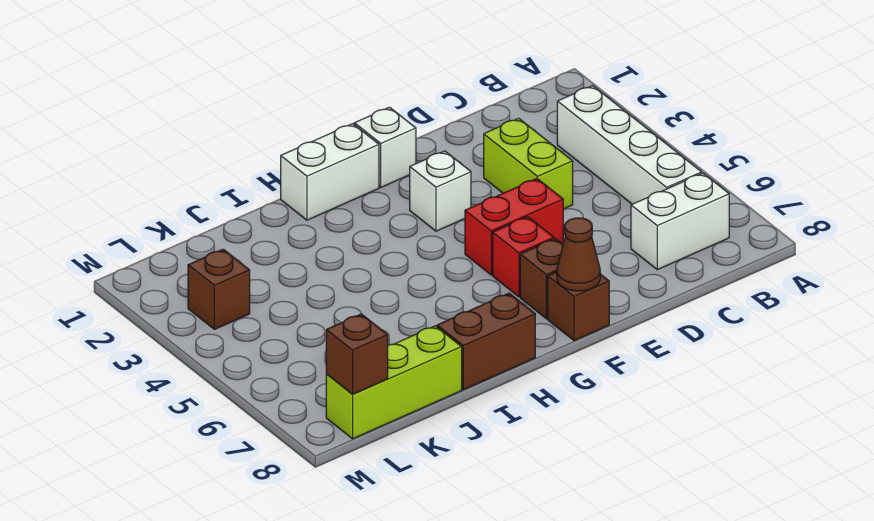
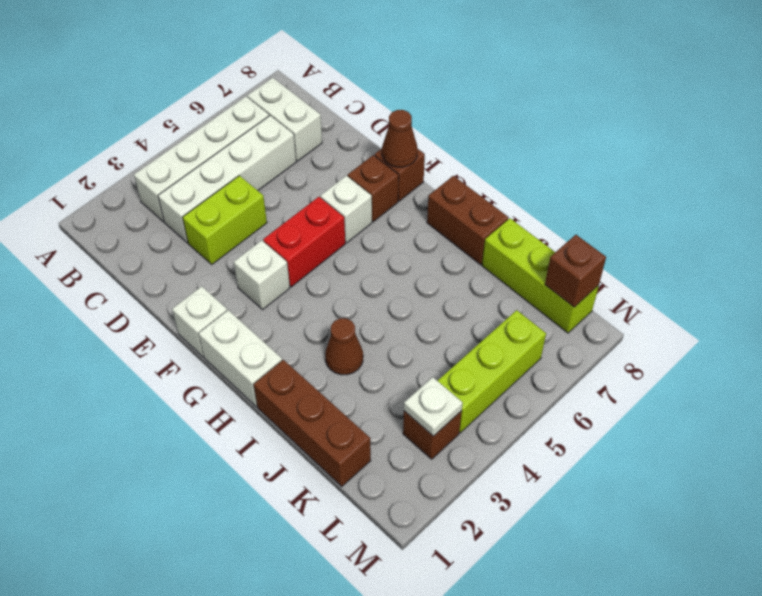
none -> white brick C3:C6 level 1
red brick E5:F5 level 1 -> red brick F4:F5 level 1
red brick F6 level 1 -> white brick F6 level 1
none -> brown brick I1:K1 level 1
none -> brown cone I3 level 1
none -> white plate L3 level 2
none -> lime brick L4:L6 level 1

